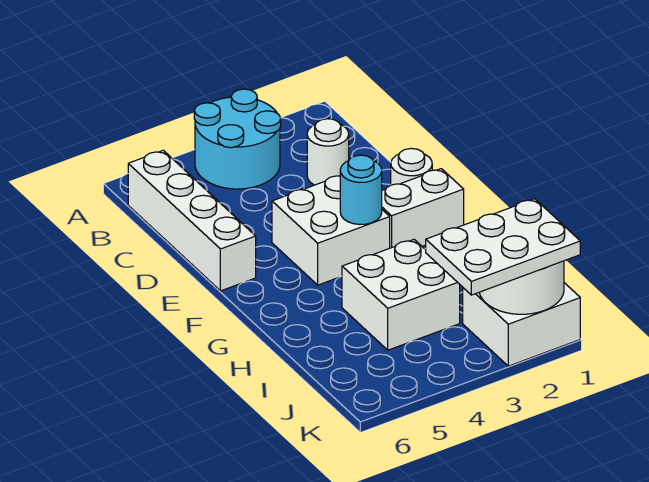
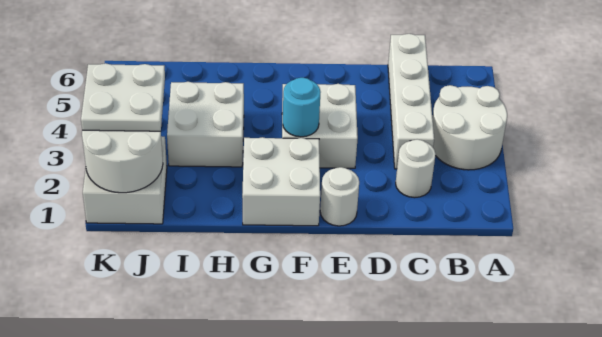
cyan round brick A3:B4 level 1 -> white round brick A3:B4 level 1
white brick B6:E6 level 1 -> white brick C3:C6 level 1
white brick F1:F2 level 1 -> white brick F1:G2 level 1
white plate J1:K3 level 3 -> white plate J2:K3 level 3

